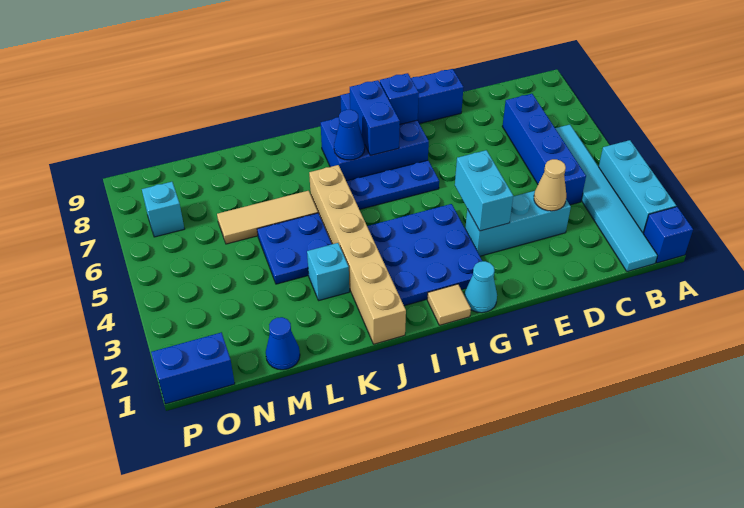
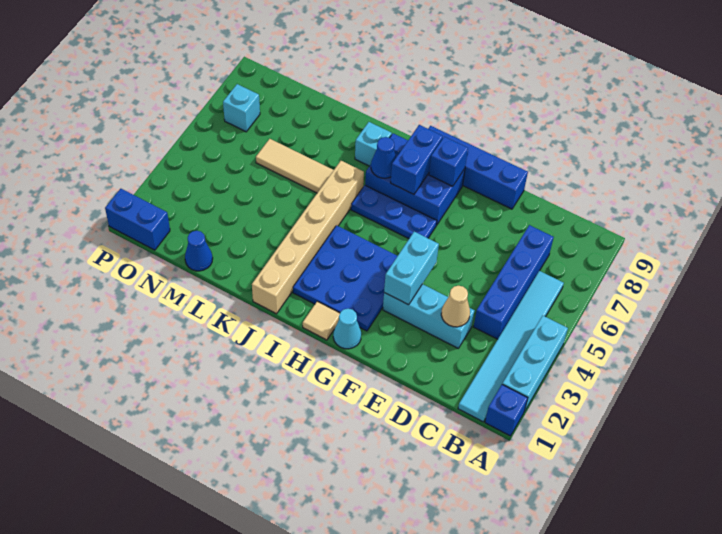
cyan brick K3 level 1 -> cyan brick J8 level 1
blue plate K4:L5 level 1 -> none

